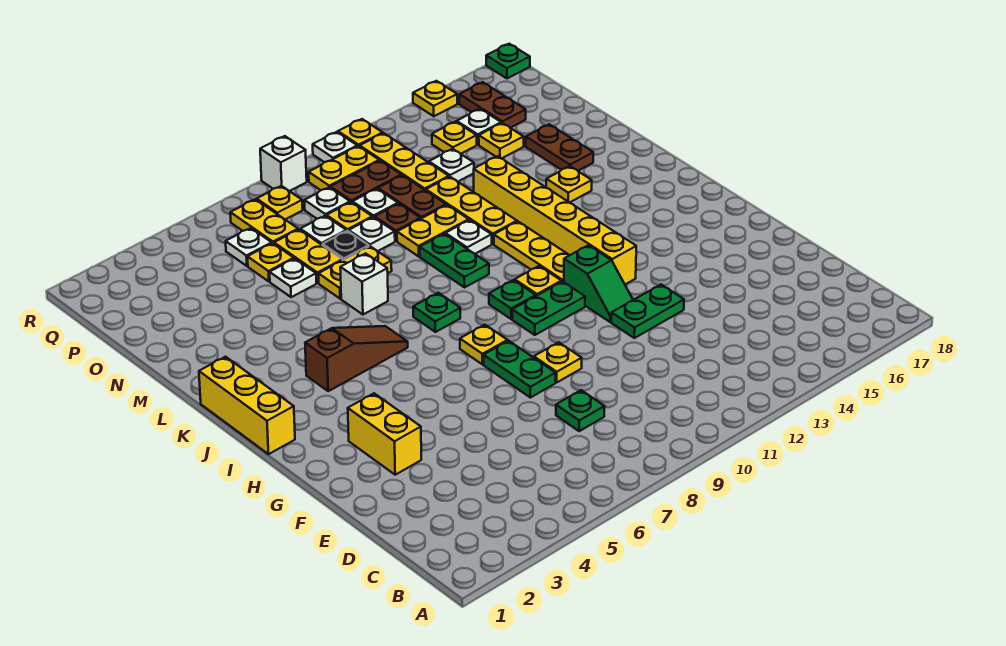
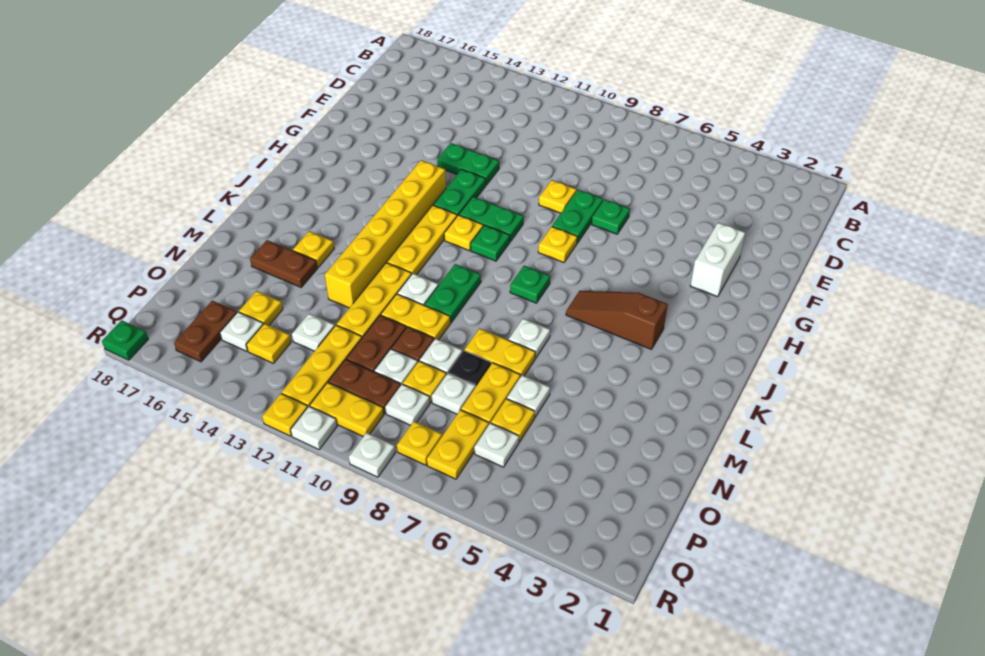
green plate D8 level 1 -> green plate F7 level 1
yellow brick F3:G3 level 1 -> white brick F3:G3 level 1
green slope G12:H12 level 1 top H -> green plate G12:H12 level 1
yellow brick I1:K1 level 1 -> none
white brick L7 level 1 -> white plate L7 level 1
brown plate M16:N16 level 1 -> brown plate M15:M16 level 1
white brick R9 level 1 -> white plate R9 level 1
yellow plate R15 level 1 -> none

